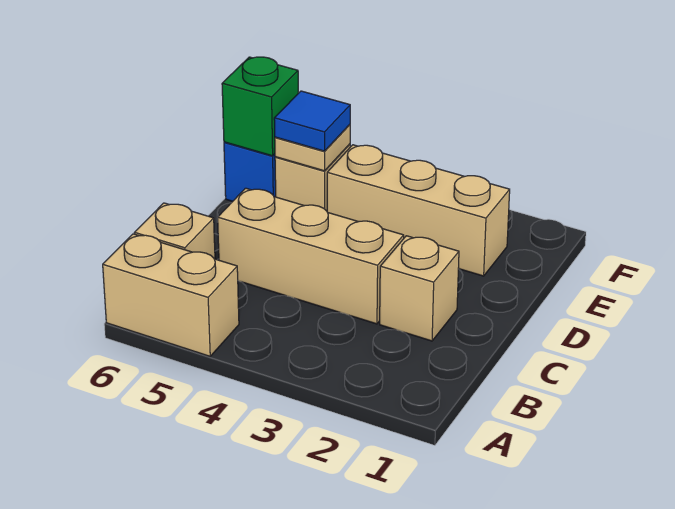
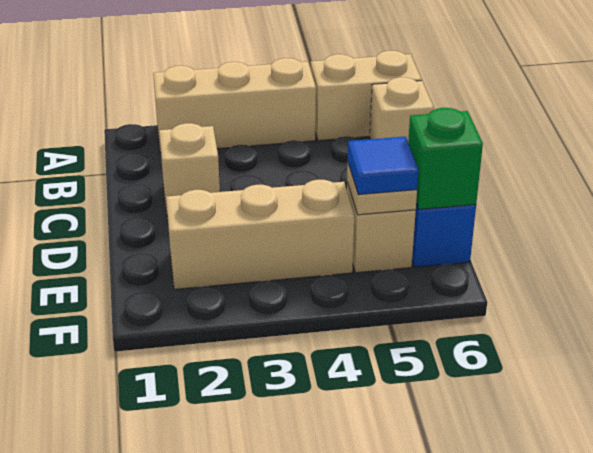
tan brick C3:C5 level 1 -> tan brick A2:A4 level 1

